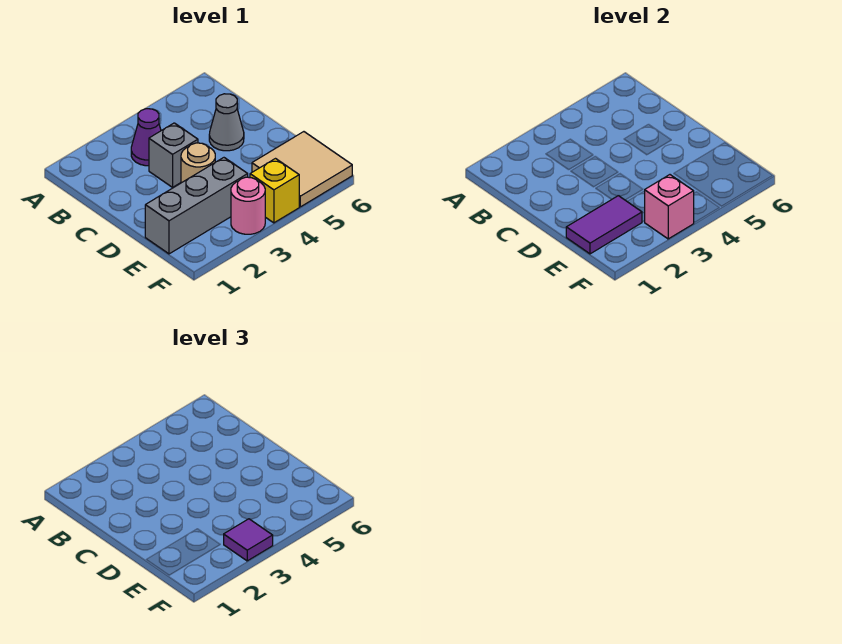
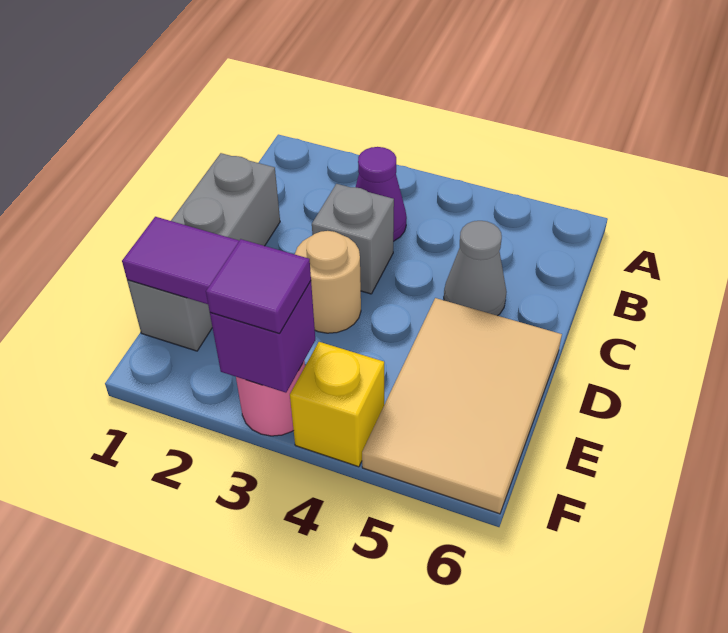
grey brick E1:E3 level 1 -> grey brick C1:E1 level 1
tan tile E5:F6 level 1 -> tan tile D5:F6 level 1
pink brick F3 level 2 -> purple brick F3 level 2

